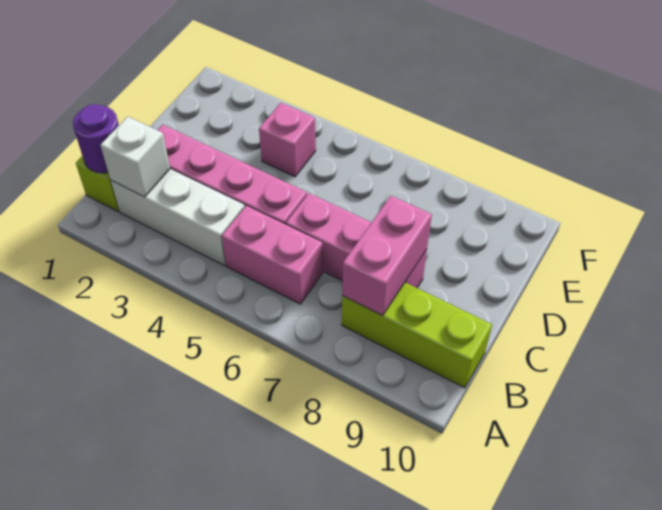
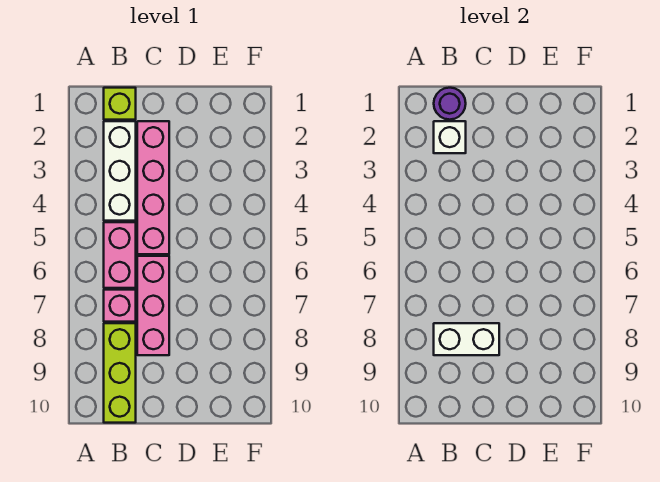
pink brick B8:C8 level 2 -> white brick B8:C8 level 2
pink brick E4 level 1 -> pink brick B7 level 1

